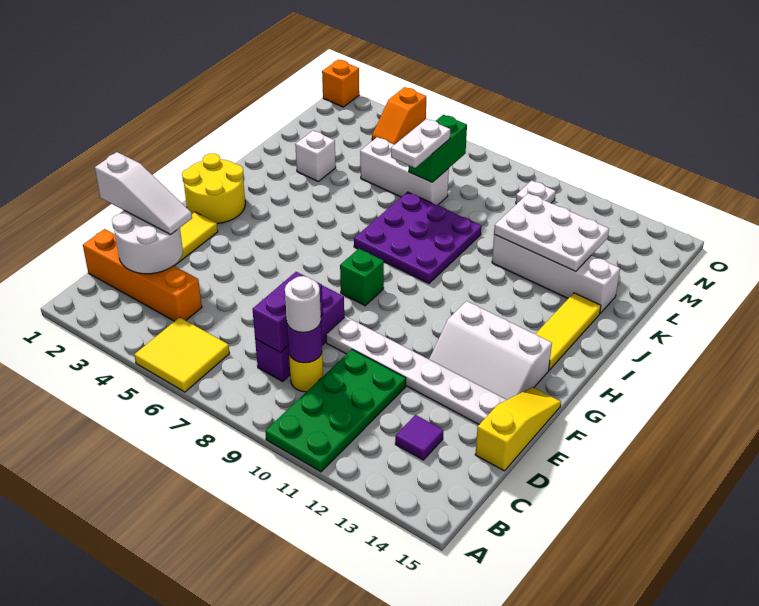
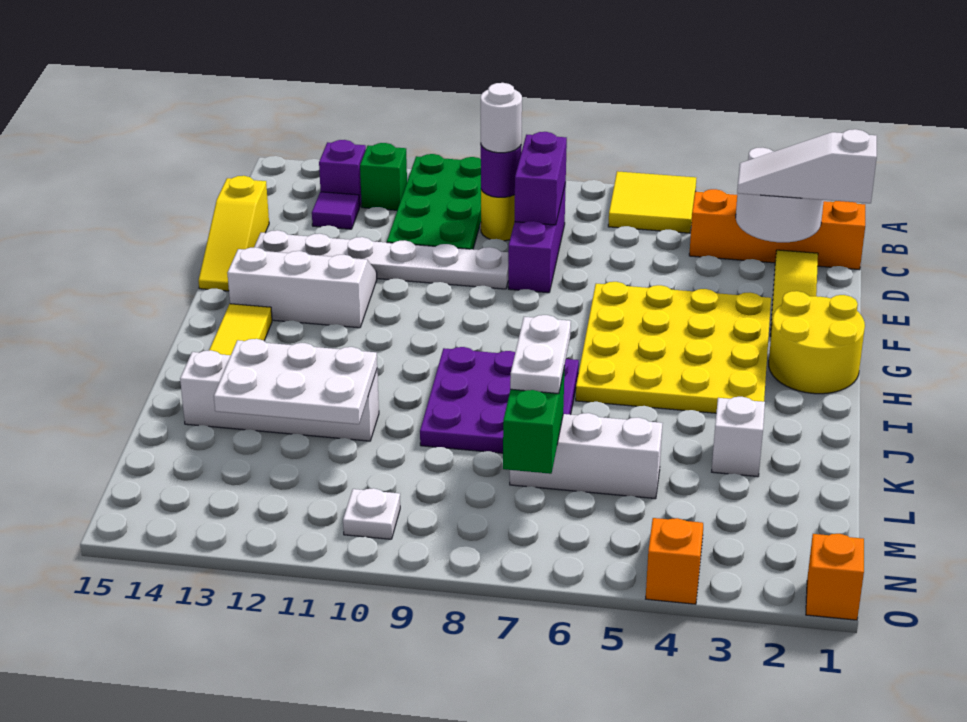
none -> purple brick B13 level 1
none -> yellow plate F3:I6 level 1
green brick G8 level 1 -> green brick B12 level 1

